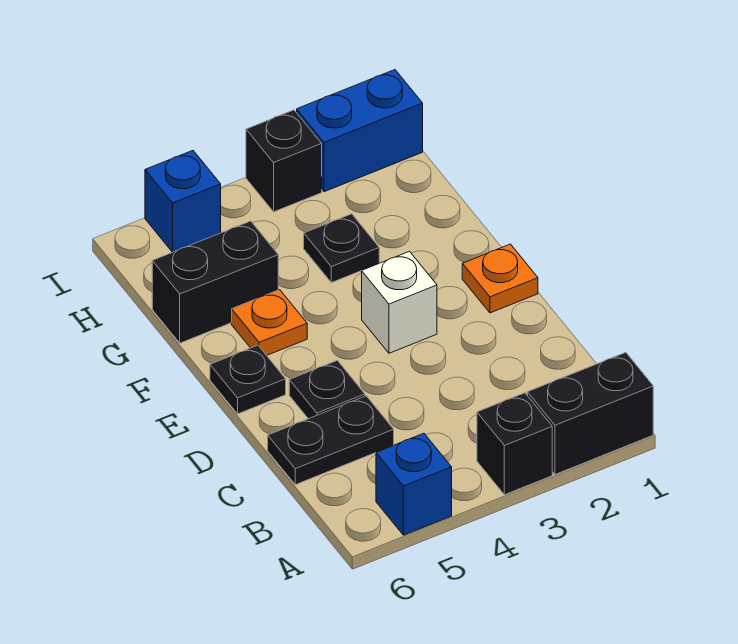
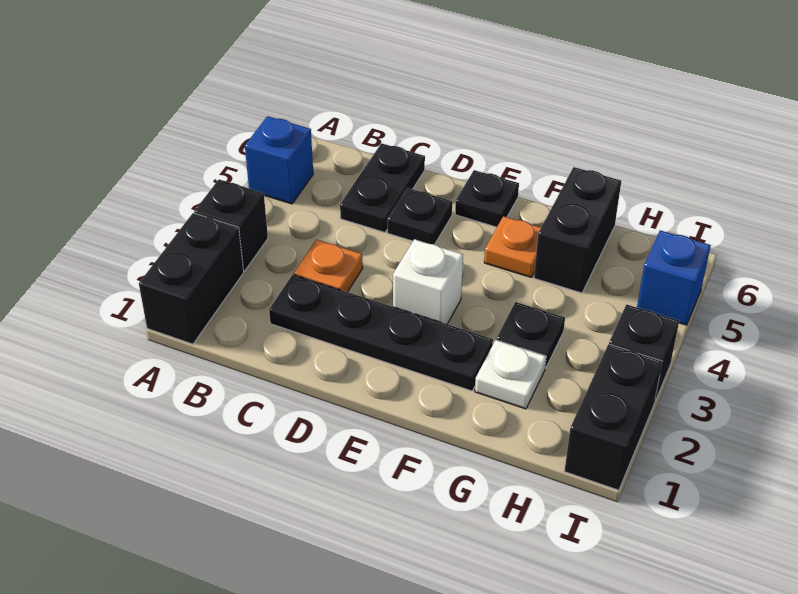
none -> black plate C2:F2 level 1
orange plate E1 level 1 -> orange plate C3 level 1
none -> white plate G2 level 1
blue brick I1:I2 level 1 -> black brick I1:I2 level 1

